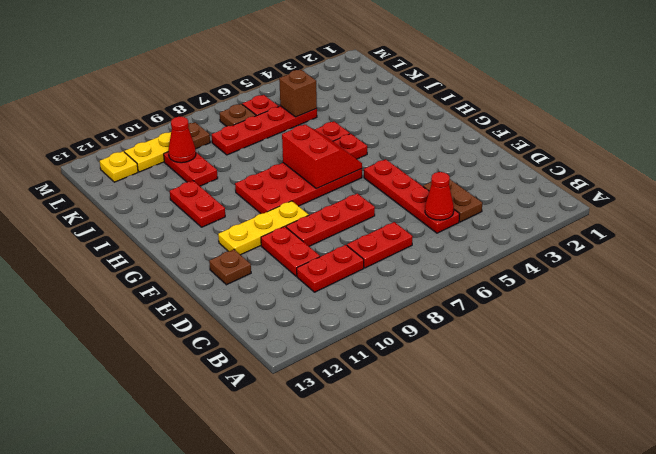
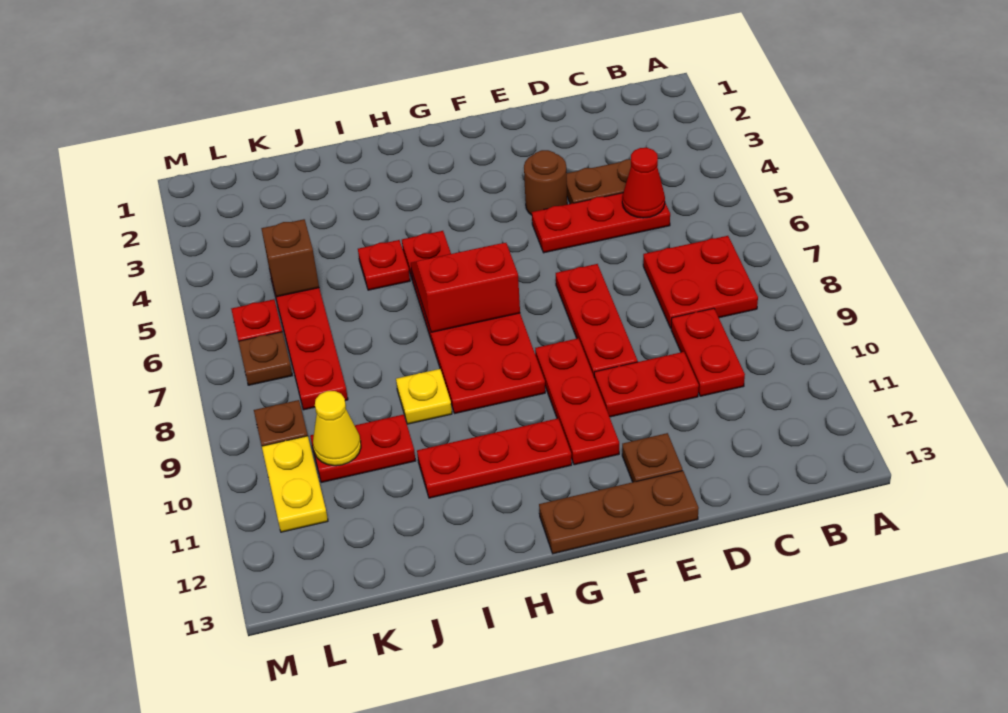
red plate C5:F5 level 1 -> red plate C5:E5 level 1
red plate C7:C8 level 1 -> red plate B7:C8 level 1
none -> brown round brick E4 level 1
none -> brown plate E13:G13 level 1
yellow plate F9:F11 level 1 -> red plate F9:F11 level 1
red plate H11:I11 level 1 -> red plate G11:I11 level 1
red cone K10 level 2 -> yellow cone K10 level 2
yellow plate L12 level 1 -> yellow plate I9 level 1

